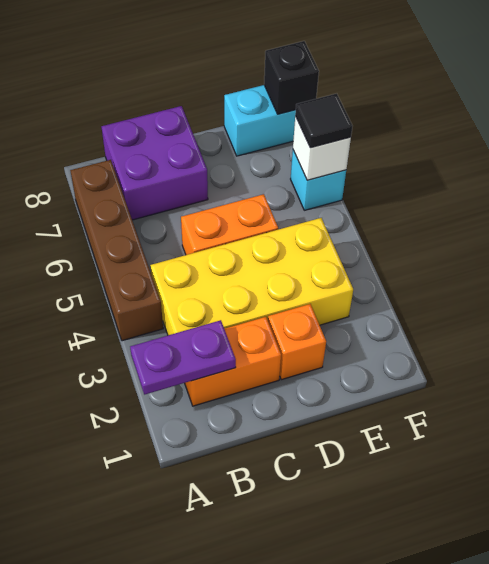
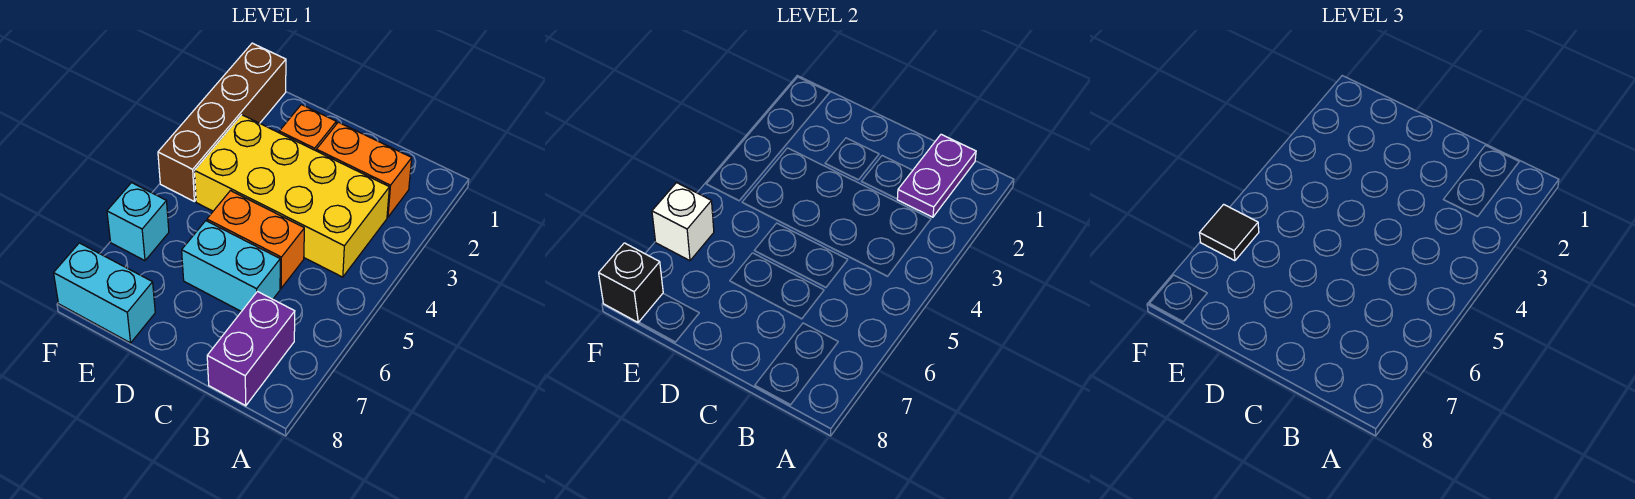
purple plate A2:B2 level 2 -> purple plate B1:B2 level 2
brown brick A4:A7 level 1 -> brown brick F1:F4 level 1
purple brick B7:C8 level 1 -> purple brick B7:B8 level 1
none -> cyan brick C6:D6 level 1

